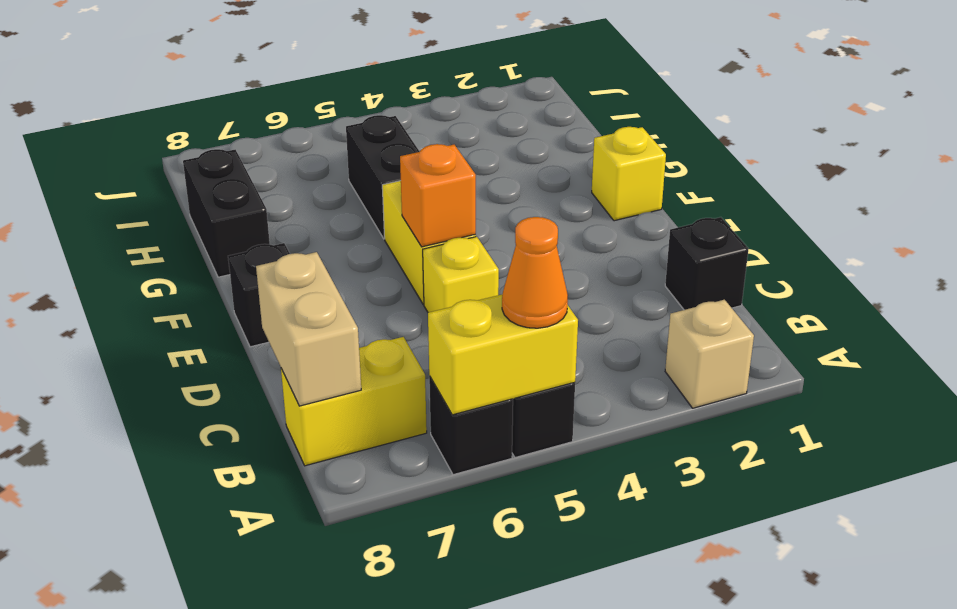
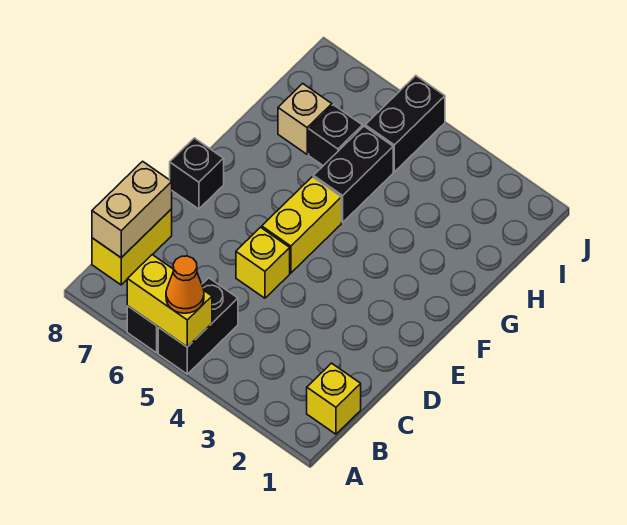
tan brick A2 level 1 -> tan brick H7 level 1
yellow brick B7:B8 level 1 -> yellow brick B8:C8 level 1
black brick C1 level 1 -> black brick H6 level 1
orange brick E5 level 2 -> none
yellow brick F1 level 1 -> yellow brick B1 level 1
black brick G8:H8 level 1 -> black brick I5:J5 level 1

